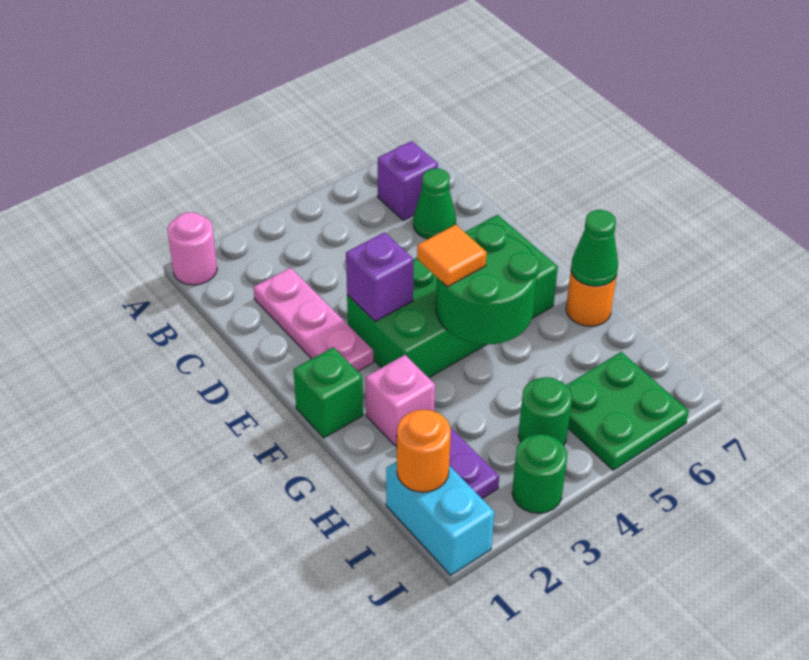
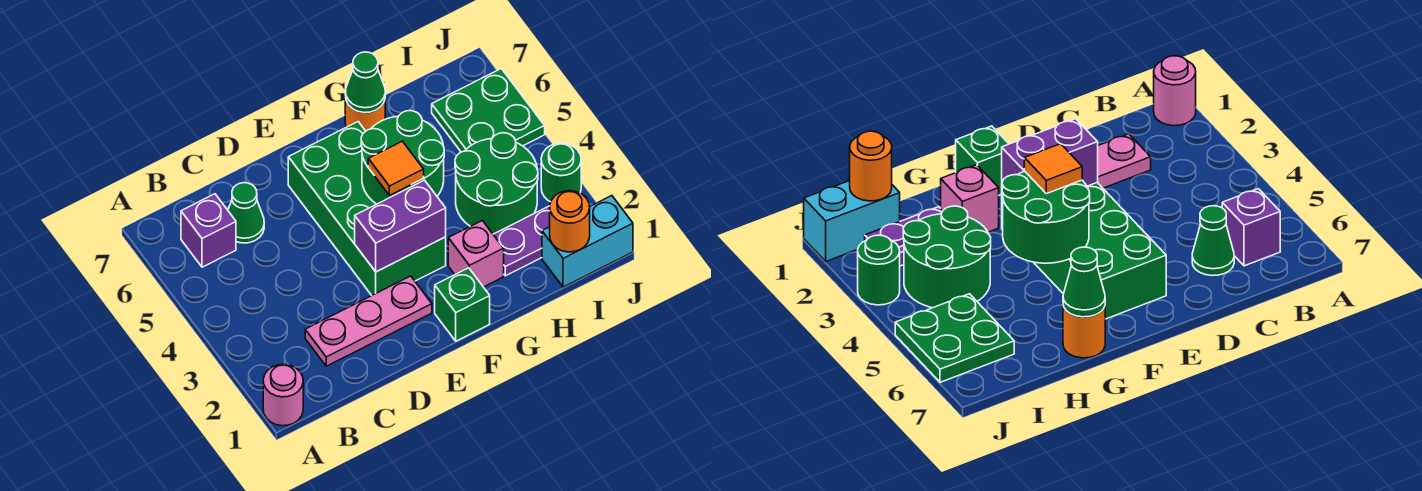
purple brick E3 level 2 -> purple brick E3:F3 level 2
green round brick I4 level 1 -> green round brick H3:I4 level 1

